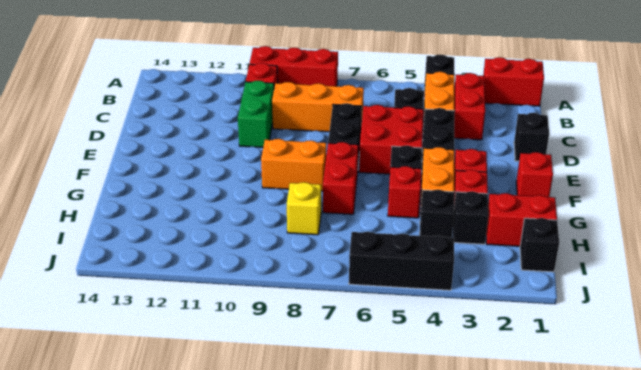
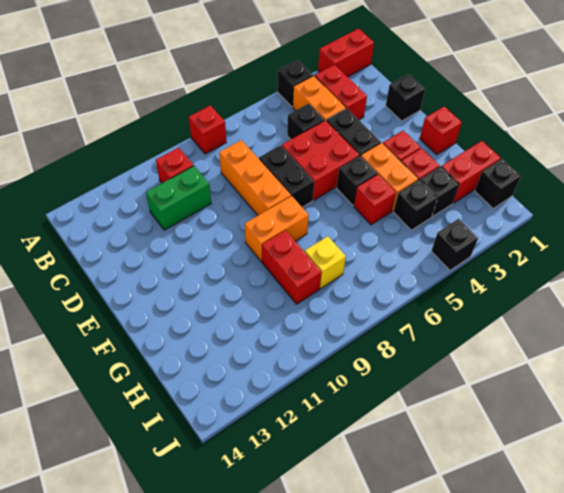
red brick A8:A10 level 1 -> red brick A8 level 1
orange brick C7:C9 level 1 -> orange brick C8:E8 level 1
green brick C10:D10 level 1 -> green brick C10:C11 level 1
red brick F7:G7 level 1 -> red brick G9:H9 level 1
black brick J4:J6 level 1 -> black brick J4 level 1

